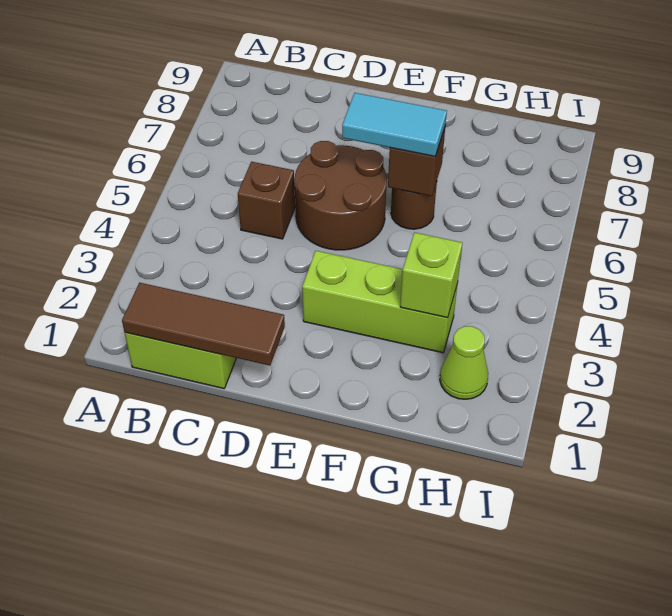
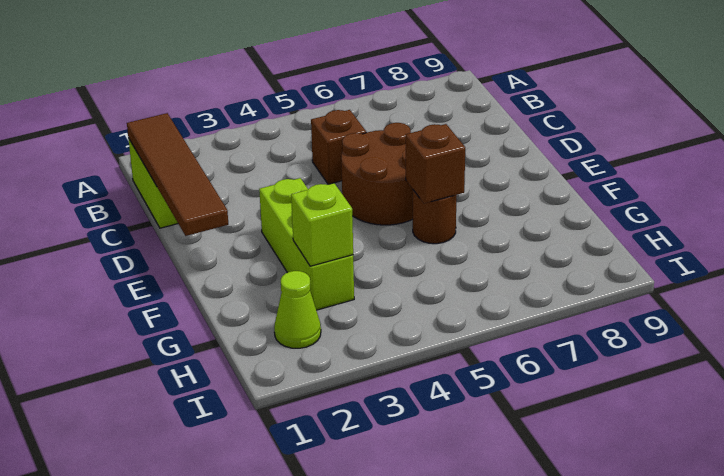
brown tile B1:D1 level 2 -> brown tile B1:E1 level 2
cyan tile E6:F6 level 3 -> none

